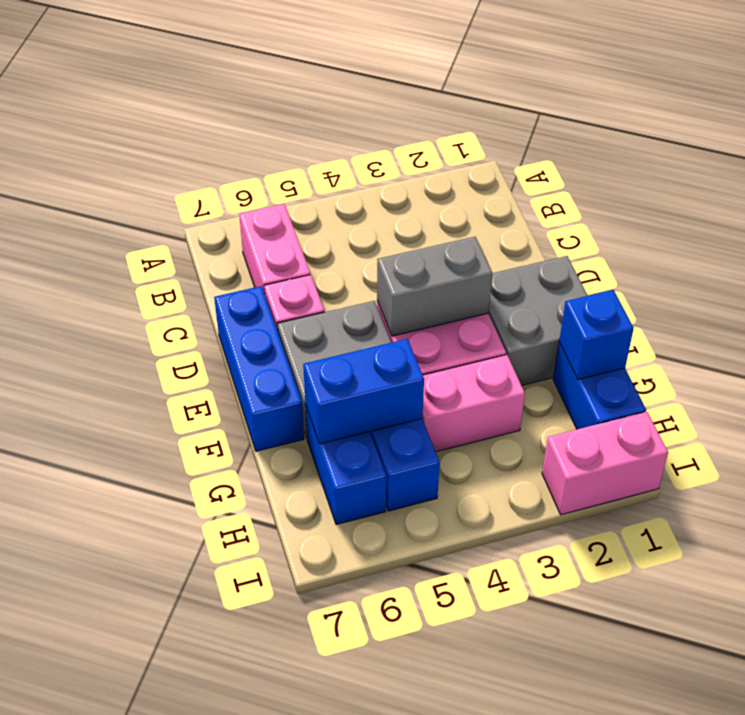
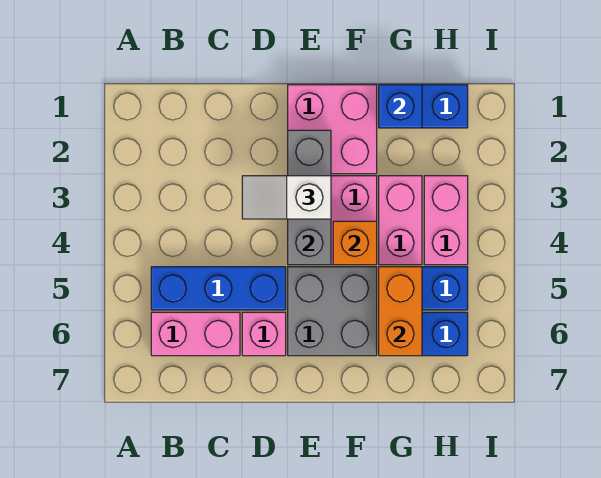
none -> white slope D3:E3 level 3 top E
blue brick D7:F7 level 1 -> blue brick B5:D5 level 1
grey brick E1:F2 level 1 -> pink brick E1:F2 level 1
grey brick E3:E4 level 2 -> grey brick E2:E4 level 2
none -> orange brick F4 level 2
blue brick G5:G6 level 2 -> orange brick G5:G6 level 2
pink brick I1:I2 level 1 -> pink brick H3:H4 level 1

